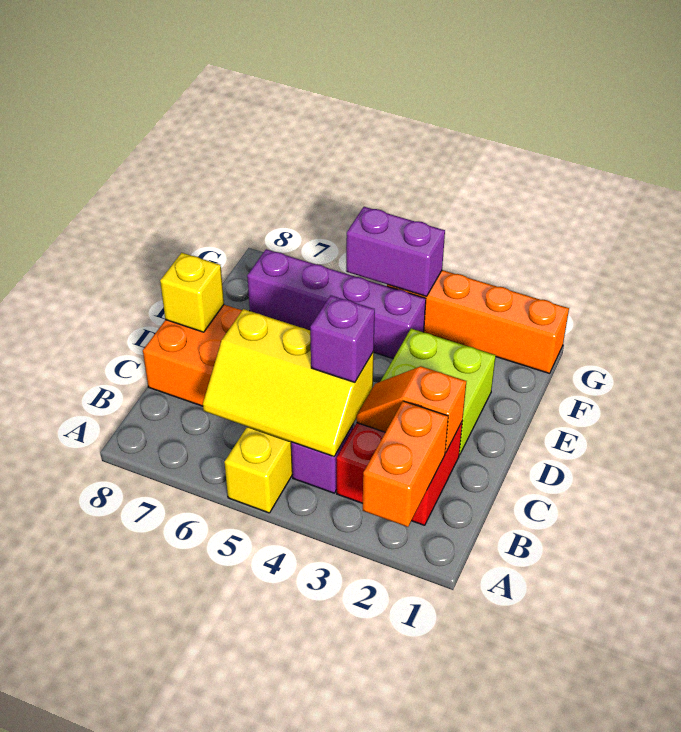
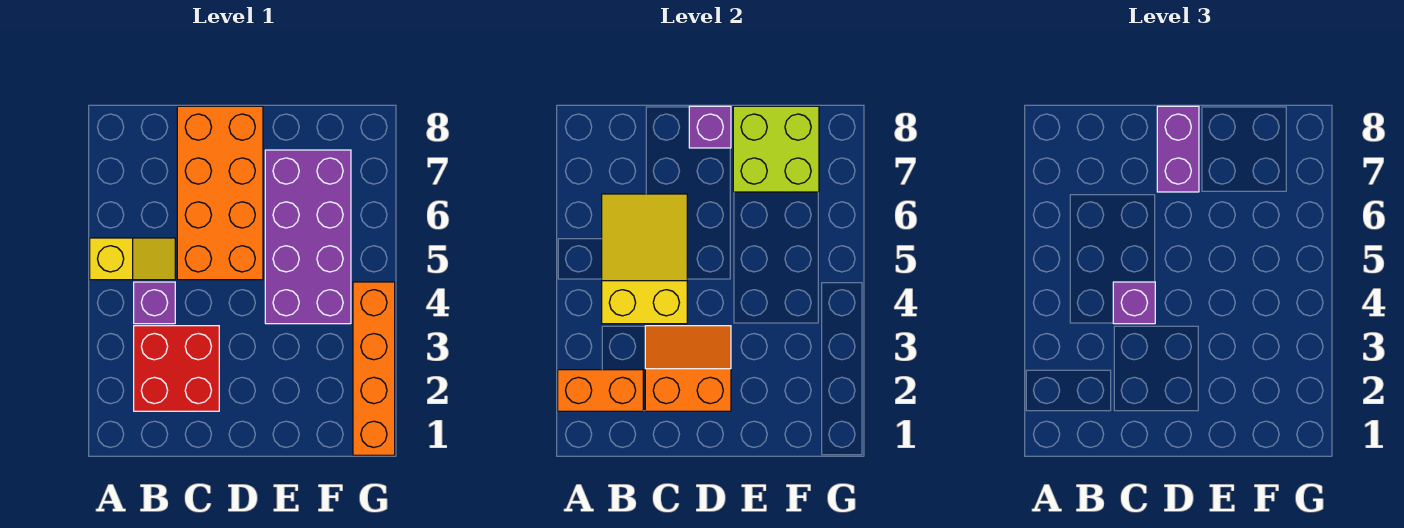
yellow slope B4:C6 level 2 top C -> yellow slope B4:C6 level 2 top 4
orange slope C2:C3 level 2 top 2 -> orange slope C2:D3 level 2 top 2
lime brick D2:E3 level 1 -> lime brick E7:F8 level 2
yellow brick D8 level 2 -> purple brick D8 level 2
purple brick F4:F7 level 1 -> purple brick E4:F7 level 1
purple brick G4:G5 level 2 -> purple brick D7:D8 level 3

